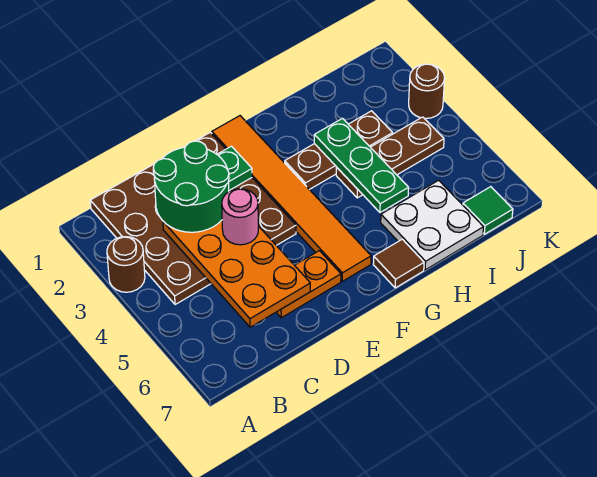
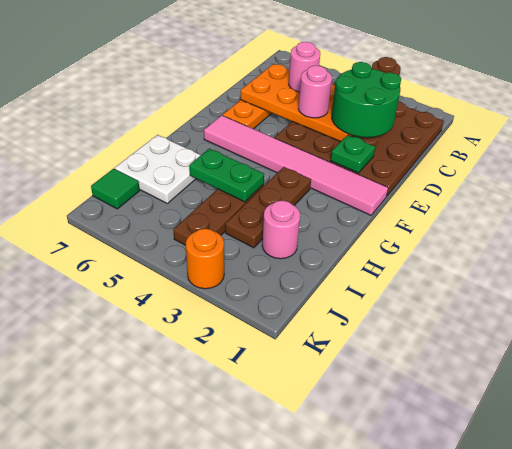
none -> pink round brick C5 level 3
orange tile F1:F6 level 1 -> pink tile F1:F6 level 1
brown tile G7 level 1 -> none
green plate H3:H5 level 2 -> green plate H4:H5 level 2
none -> pink round brick I2 level 1
brown round brick K3 level 1 -> orange round brick K3 level 1

